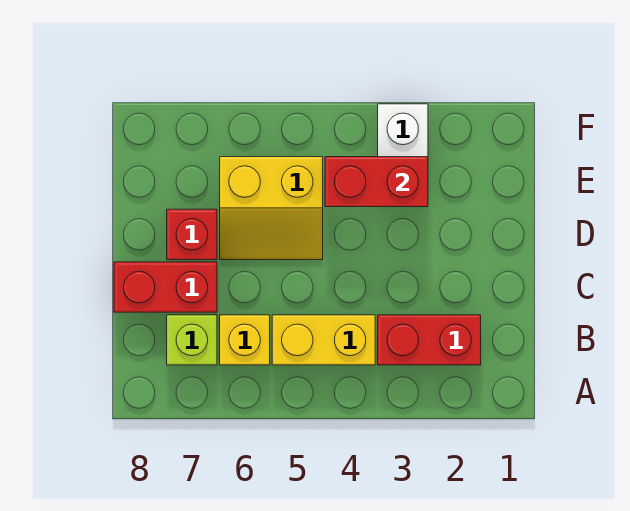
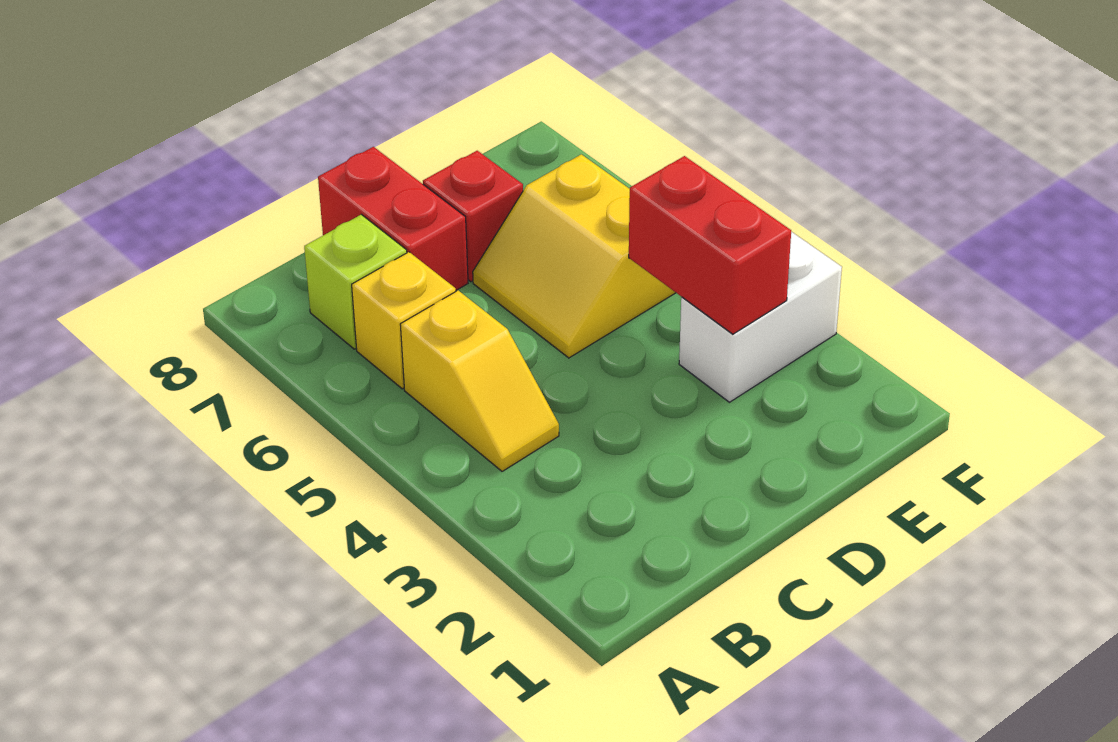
red brick B2:B3 level 1 -> none
yellow brick B4:B5 level 1 -> yellow slope B4:B5 level 1 top 5

